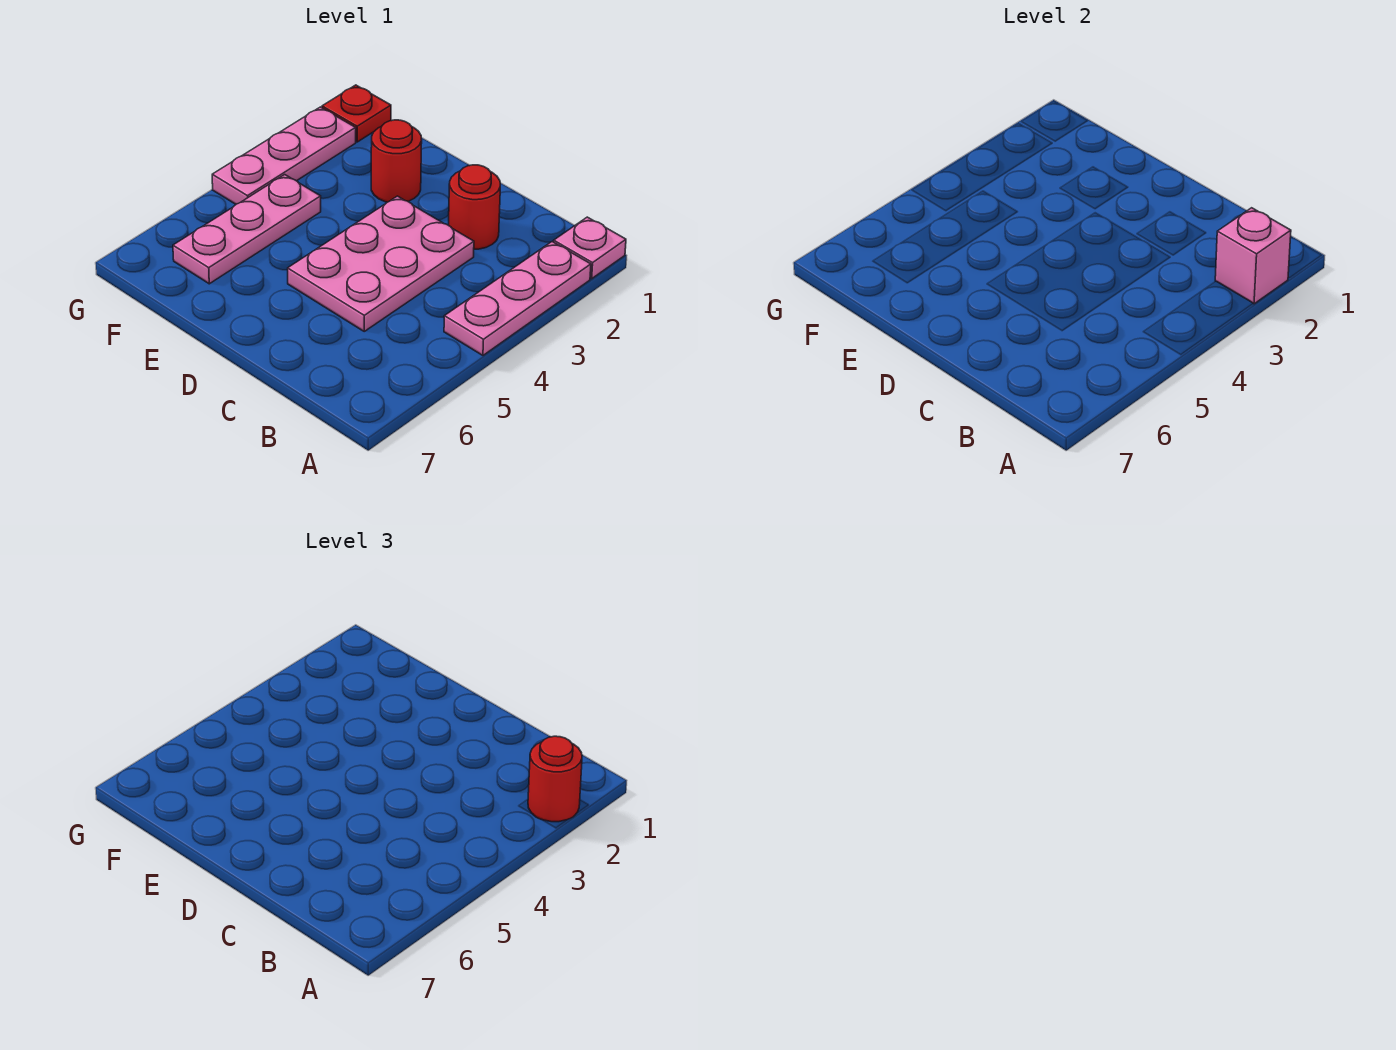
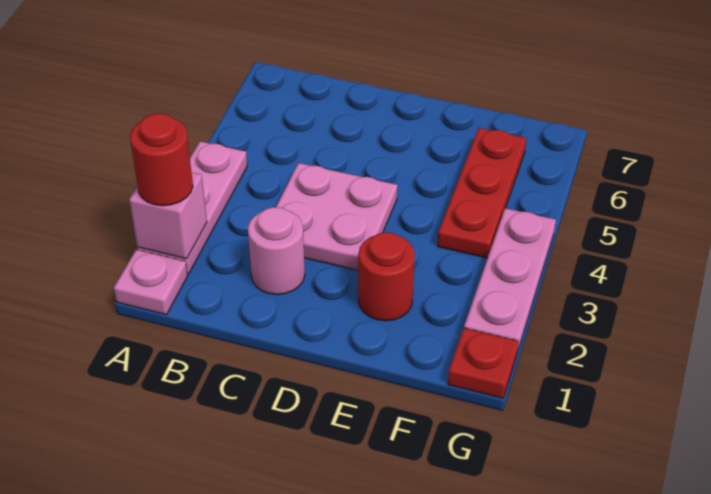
red round brick C2 level 1 -> pink round brick C2 level 1
pink plate C3:D5 level 1 -> pink plate C3:D4 level 1
pink plate F4:F6 level 1 -> red plate F4:F6 level 1

